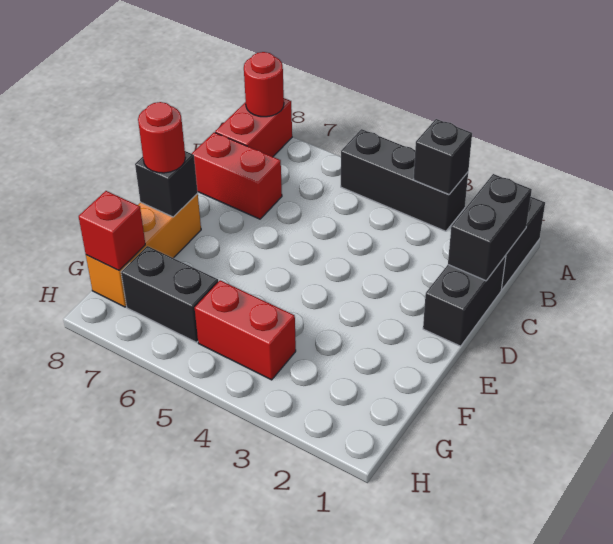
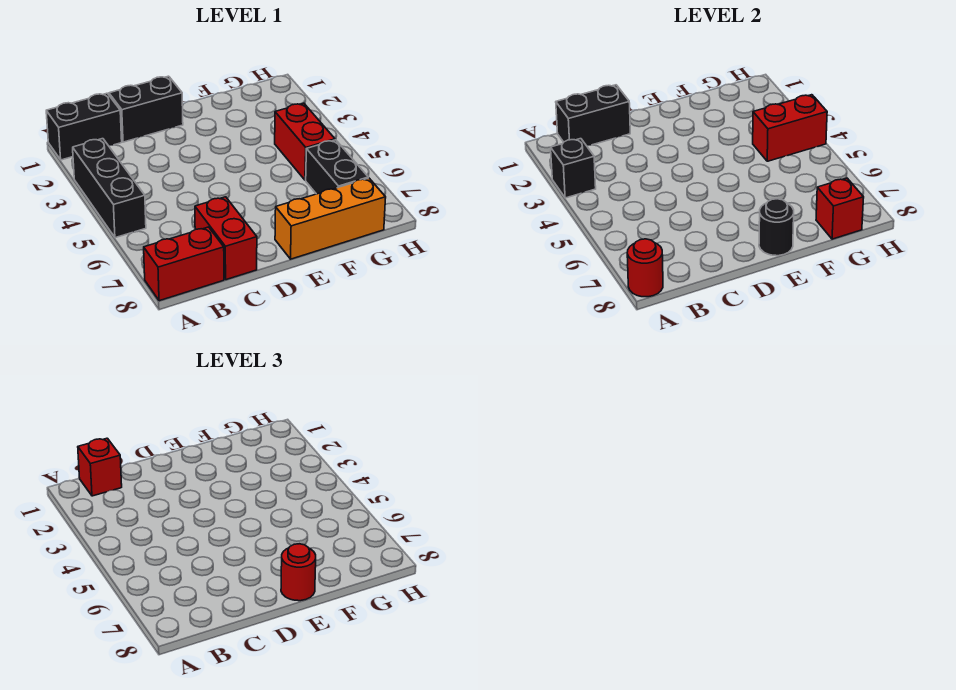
none -> red brick B1 level 3
black brick E8 level 2 -> black round brick E8 level 2
none -> red brick G4:H4 level 2

